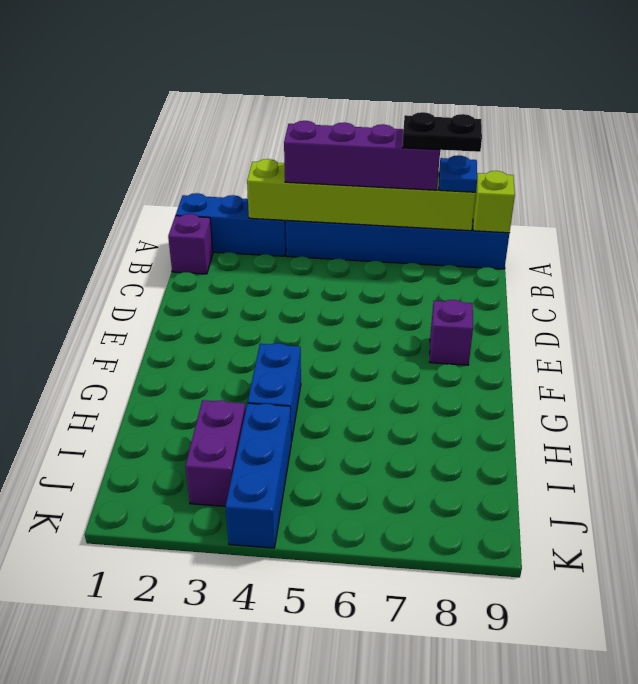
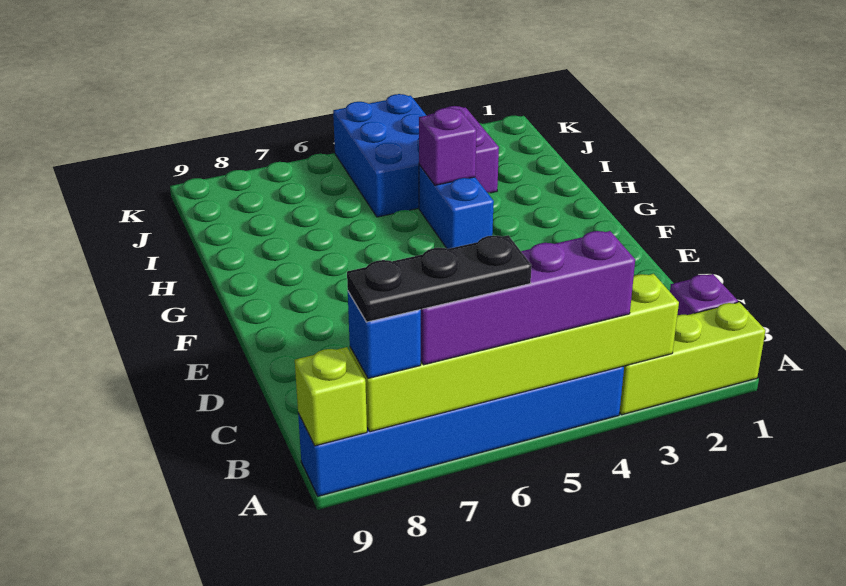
blue brick A1:A3 level 1 -> lime brick A1:A3 level 1
black plate A7:A8 level 4 -> black plate A6:A8 level 4
blue plate A8 level 3 -> blue brick A8 level 3
purple brick E8 level 1 -> purple brick H4 level 2
blue brick I4:K4 level 1 -> blue brick I4:K5 level 1

